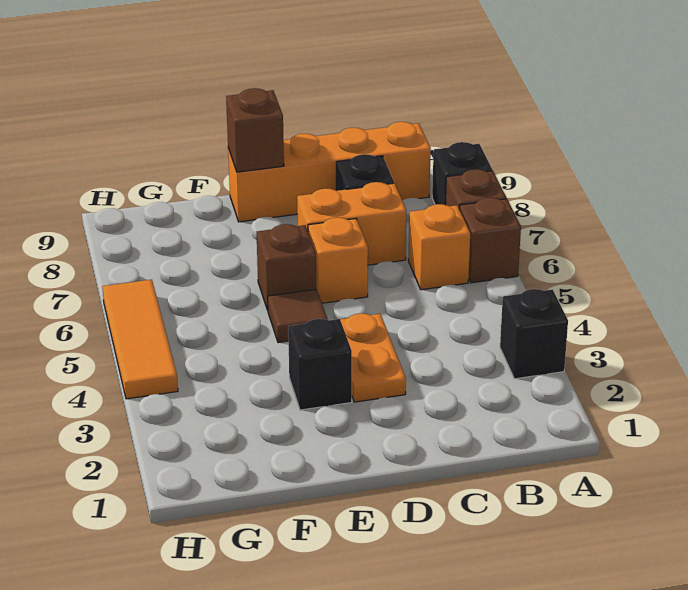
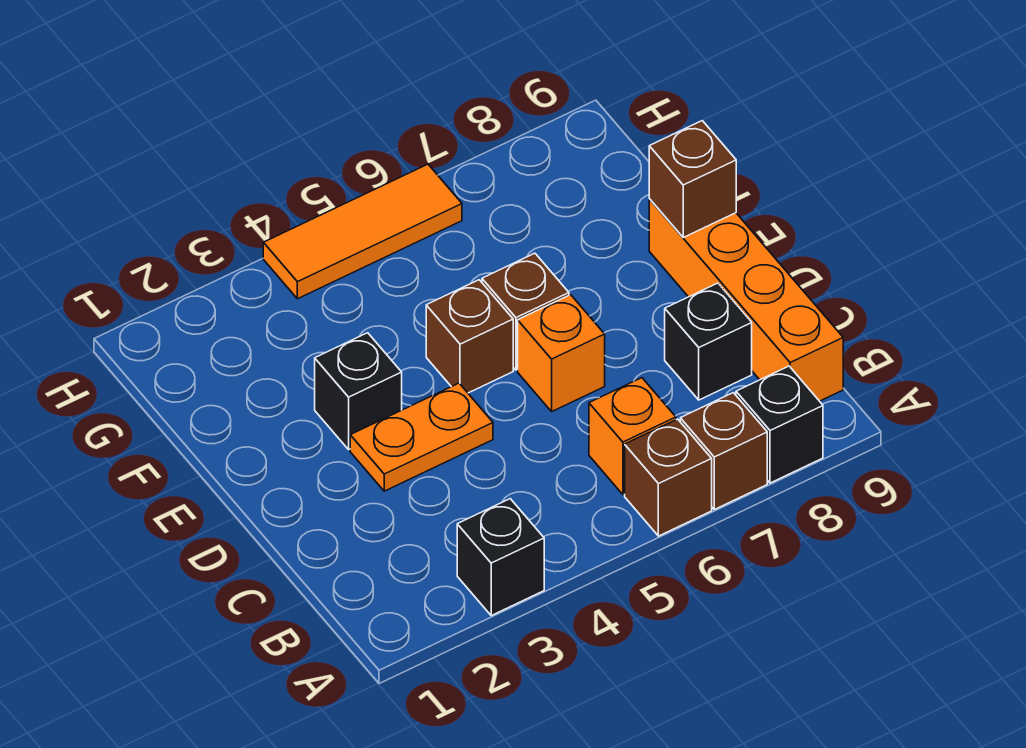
orange brick C7:D7 level 1 -> none
brown tile E5 level 1 -> brown brick E5 level 1

